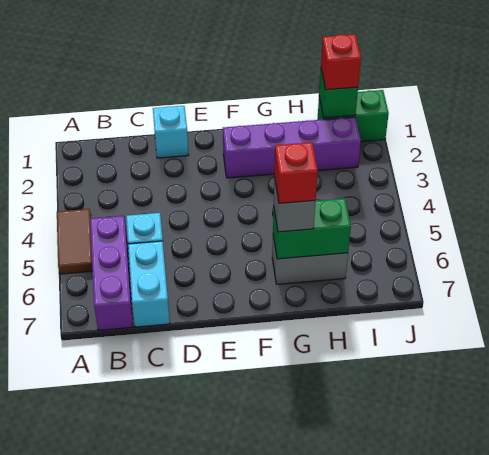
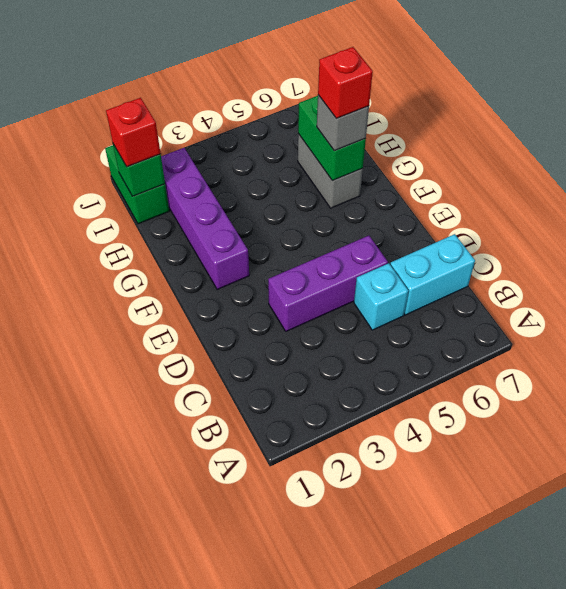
brown tile A4:A5 level 1 -> none
purple brick B5:B7 level 1 -> purple brick D3:D5 level 1
cyan brick D1 level 1 -> none

